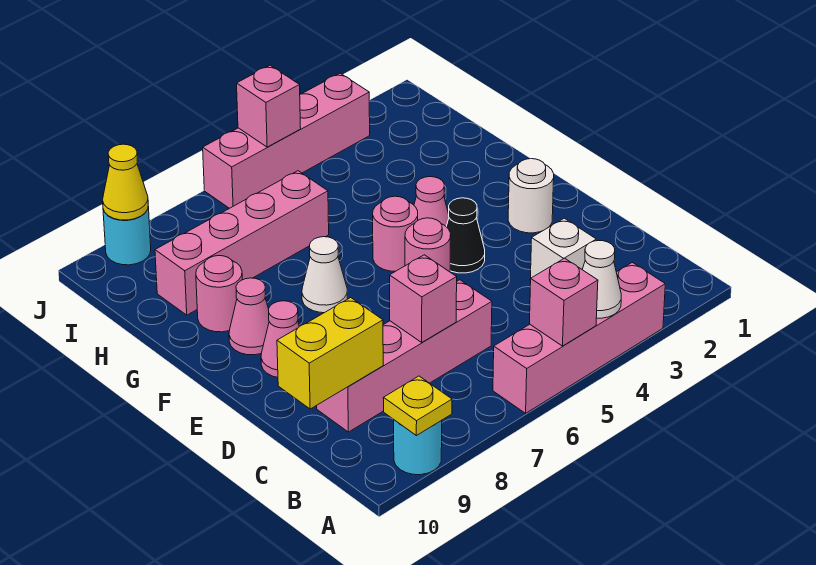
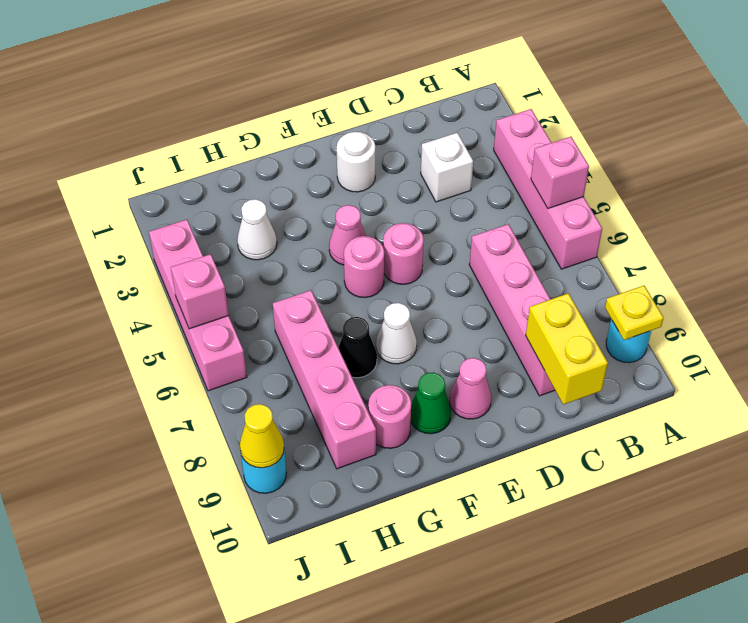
white cone A4 level 2 -> white cone H3 level 1
pink brick C7 level 2 -> none
black cone E4 level 1 -> black cone G7 level 1
pink cone F9 level 1 -> green cone F9 level 1

